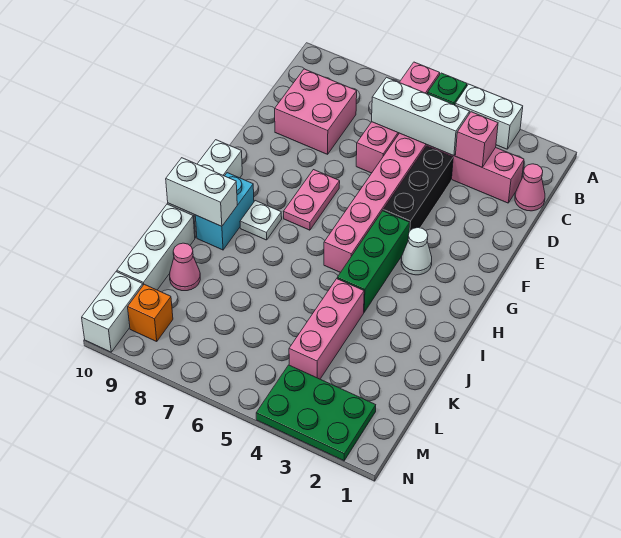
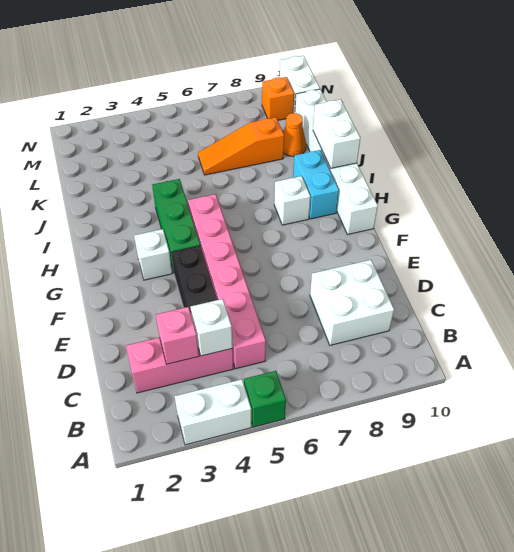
pink brick A6:D6 level 1 -> none
pink cone C1 level 1 -> none
white brick C4:C6 level 2 -> white brick C4 level 2
pink brick C8:D9 level 1 -> white brick C8:D9 level 1
pink plate F7:G7 level 1 -> none
white cone G3 level 1 -> white brick G3 level 1
white plate H8 level 1 -> white brick H8 level 1
white brick I9:I10 level 2 -> white brick I10:J10 level 2
pink brick J4:L4 level 1 -> none
none -> orange slope K6:K8 level 1 top 8
pink cone K9 level 1 -> orange cone K9 level 1
green plate M2:N4 level 1 -> none

